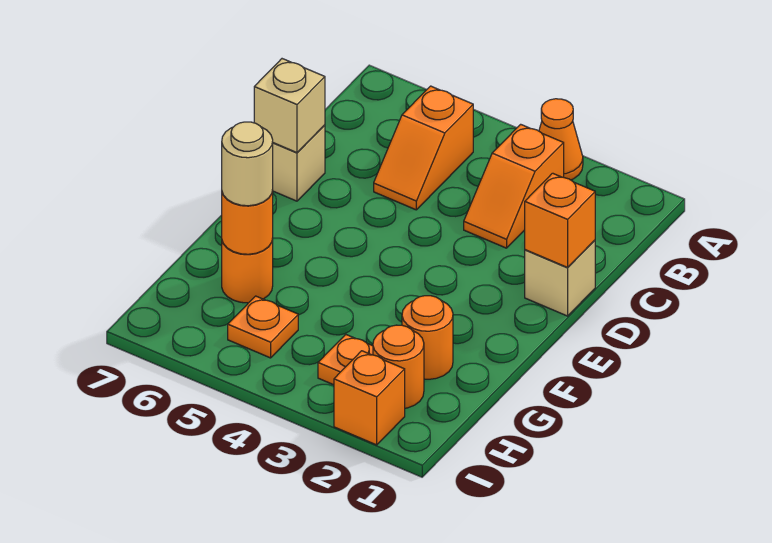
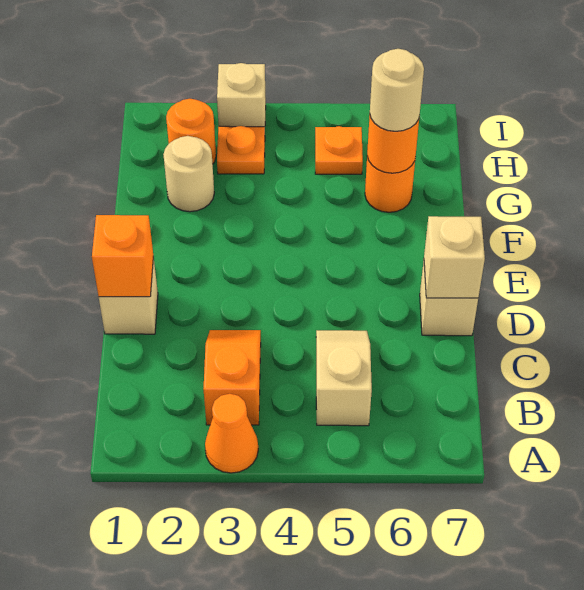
orange slope B5:C5 level 1 top B -> tan slope B5:C5 level 1 top B
orange round brick G2 level 1 -> tan round brick G2 level 1
orange brick I2 level 1 -> none
none -> tan brick I3 level 1

